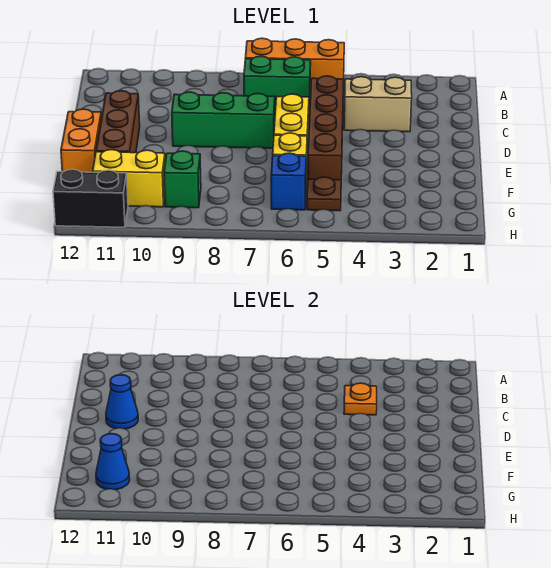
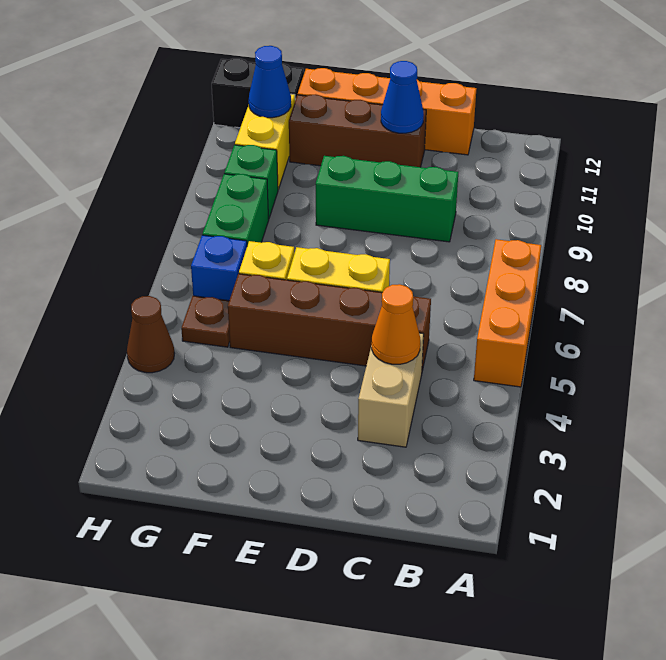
green brick B6:B7 level 1 -> green brick G7:G8 level 1
orange plate C4 level 2 -> orange cone C4 level 2
green brick D7:D9 level 1 -> green brick C9:E9 level 1
orange brick E12:F12 level 1 -> orange brick C12:F12 level 1
none -> brown cone H4 level 1
black brick H11:H12 level 1 -> black brick G12:H12 level 1

